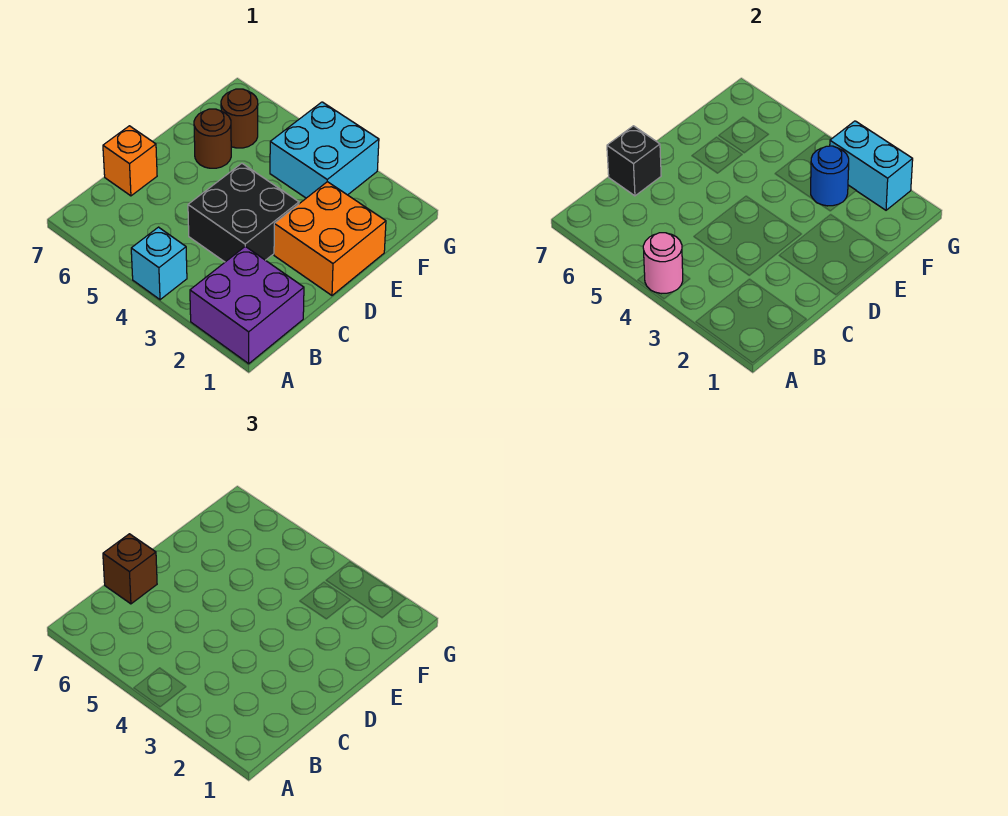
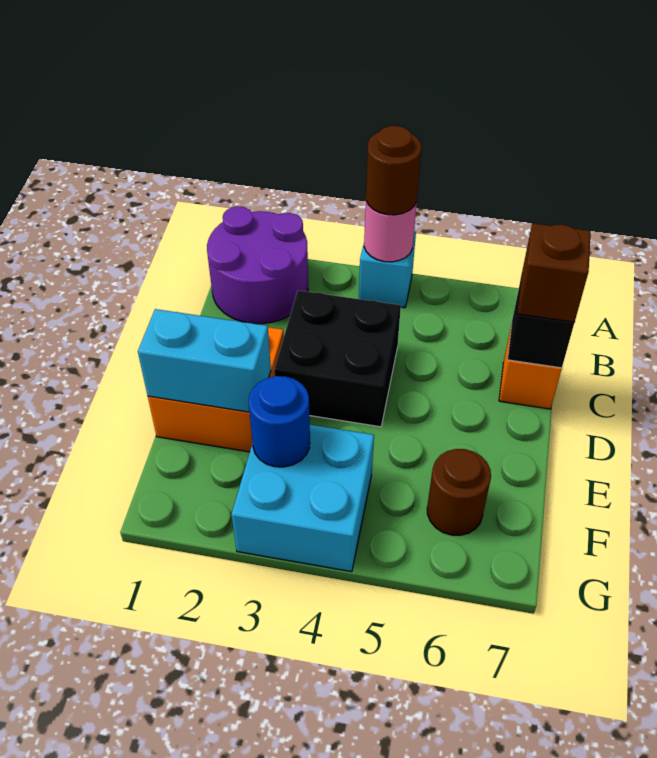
purple brick A1:B2 level 1 -> purple round brick A1:B2 level 1
brown round brick E6 level 1 -> brown round brick A4 level 3
cyan brick G2:G3 level 2 -> cyan brick E1:E2 level 2

